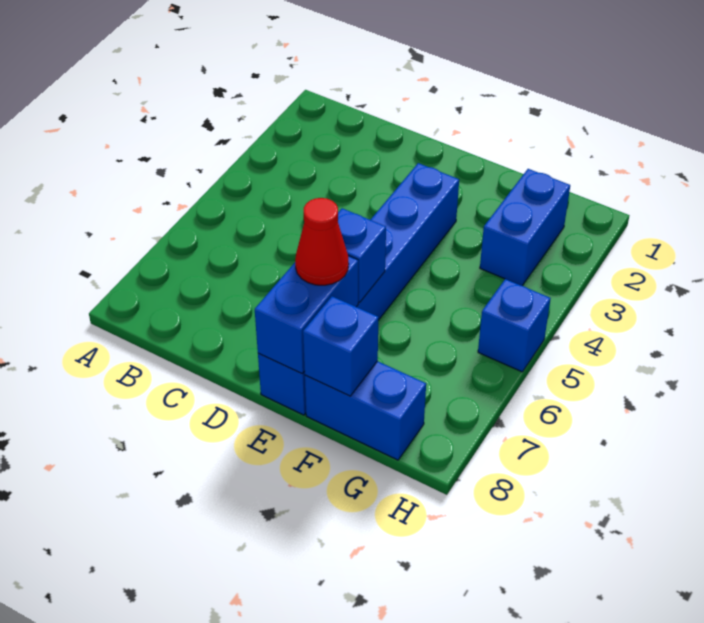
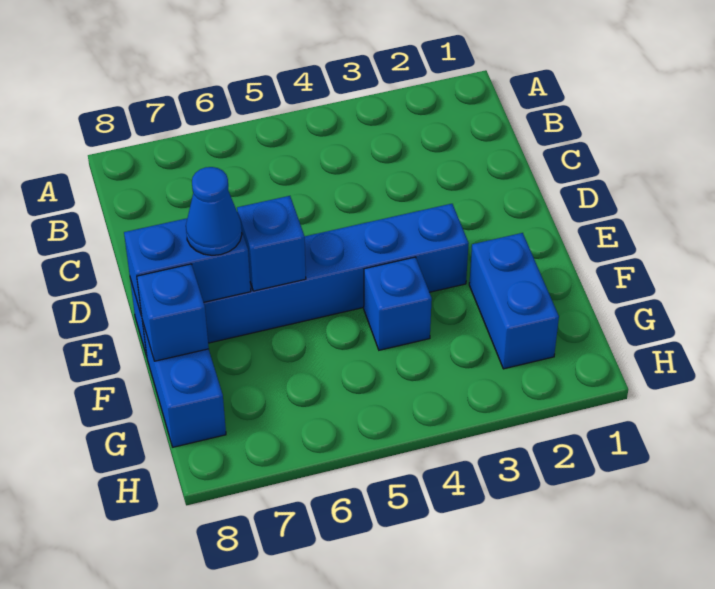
red cone E7 level 3 -> blue cone E7 level 3
blue brick G2:G3 level 1 -> blue brick F2:G2 level 1
blue brick H5 level 1 -> blue brick F4 level 1

